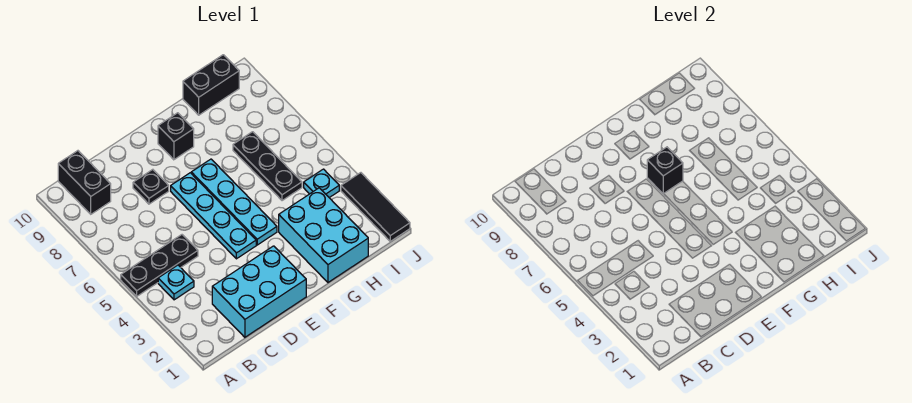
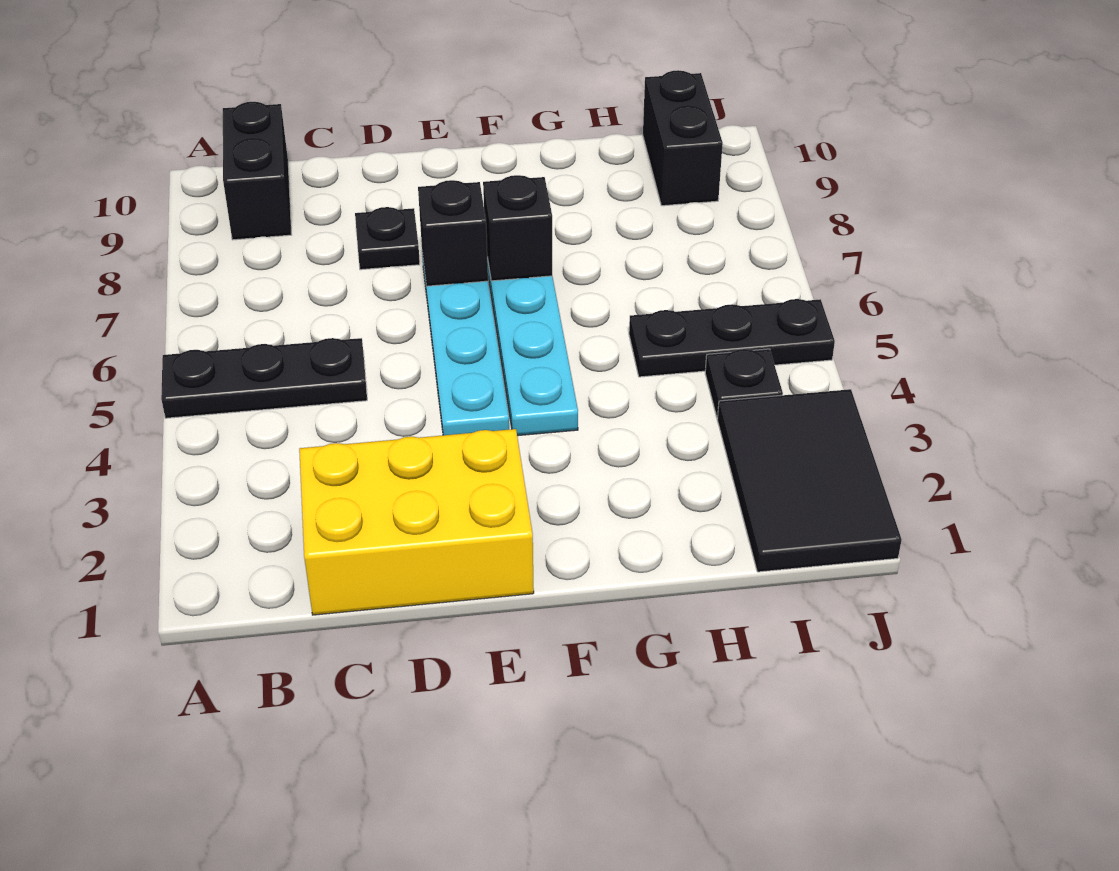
cyan plate B4 level 1 -> none
cyan brick C1:E2 level 1 -> yellow brick C1:E2 level 1
black brick F9 level 1 -> black brick E7 level 2
cyan brick G1:H3 level 1 -> none
black plate H5:H7 level 1 -> black plate H5:J5 level 1
black brick H10:I10 level 1 -> black brick I9:I10 level 1
cyan plate I4 level 1 -> black plate I4 level 1
black tile J1:J3 level 1 -> black tile I1:J3 level 1

